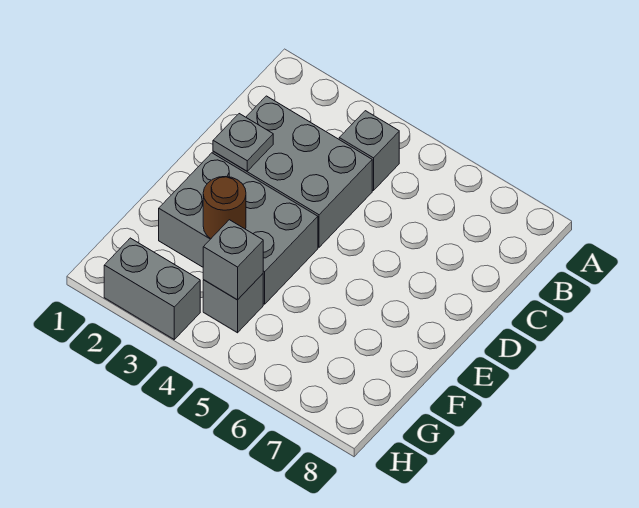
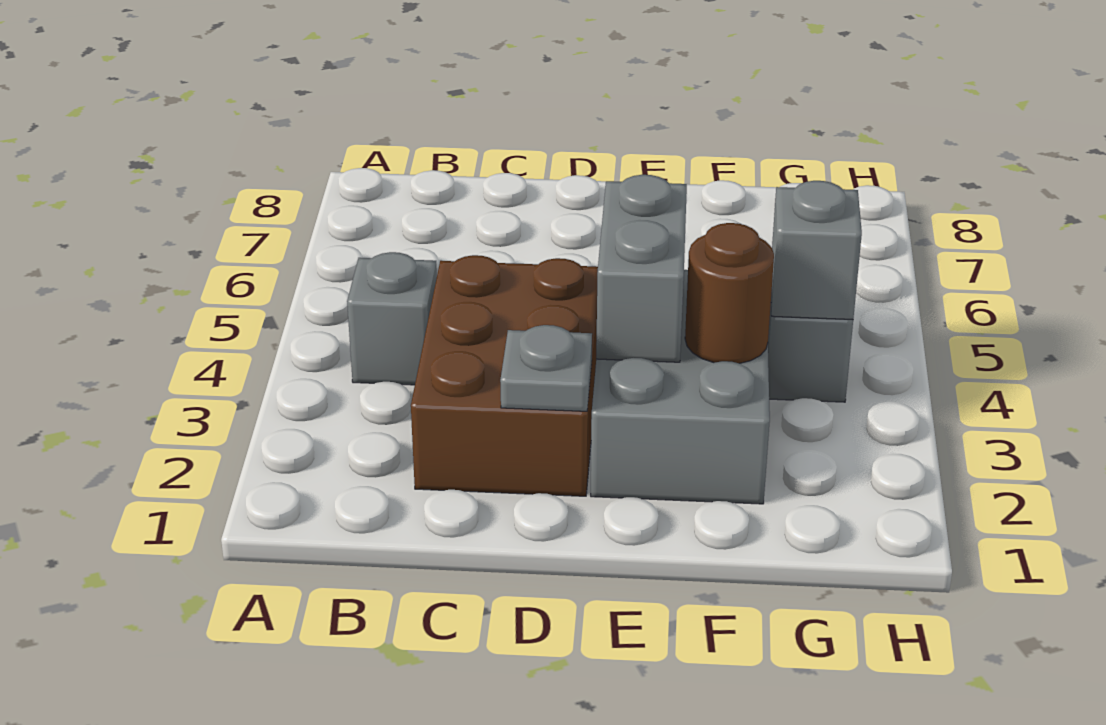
grey brick C2:D4 level 1 -> brown brick C2:D4 level 1
grey brick H2:H3 level 1 -> grey brick E3:E4 level 2

